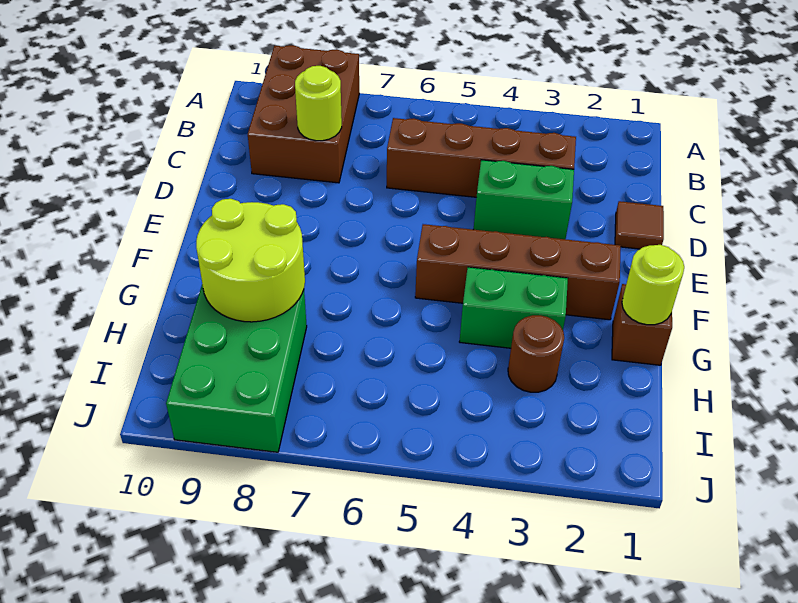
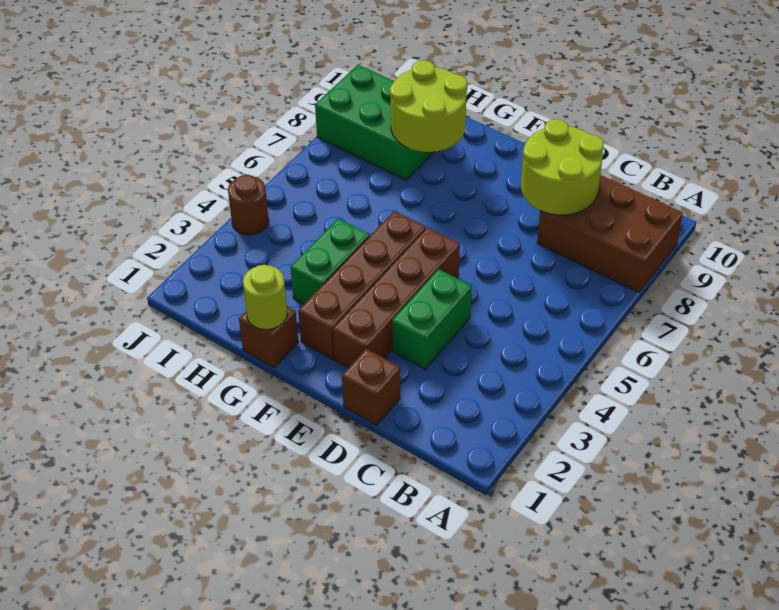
brown brick C3:C6 level 1 -> brown brick E2:E5 level 1
lime round brick C8 level 2 -> lime round brick C8:D9 level 2
brown tile D1 level 1 -> brown brick D1 level 1
brown round brick H3 level 1 -> brown round brick J4 level 1

